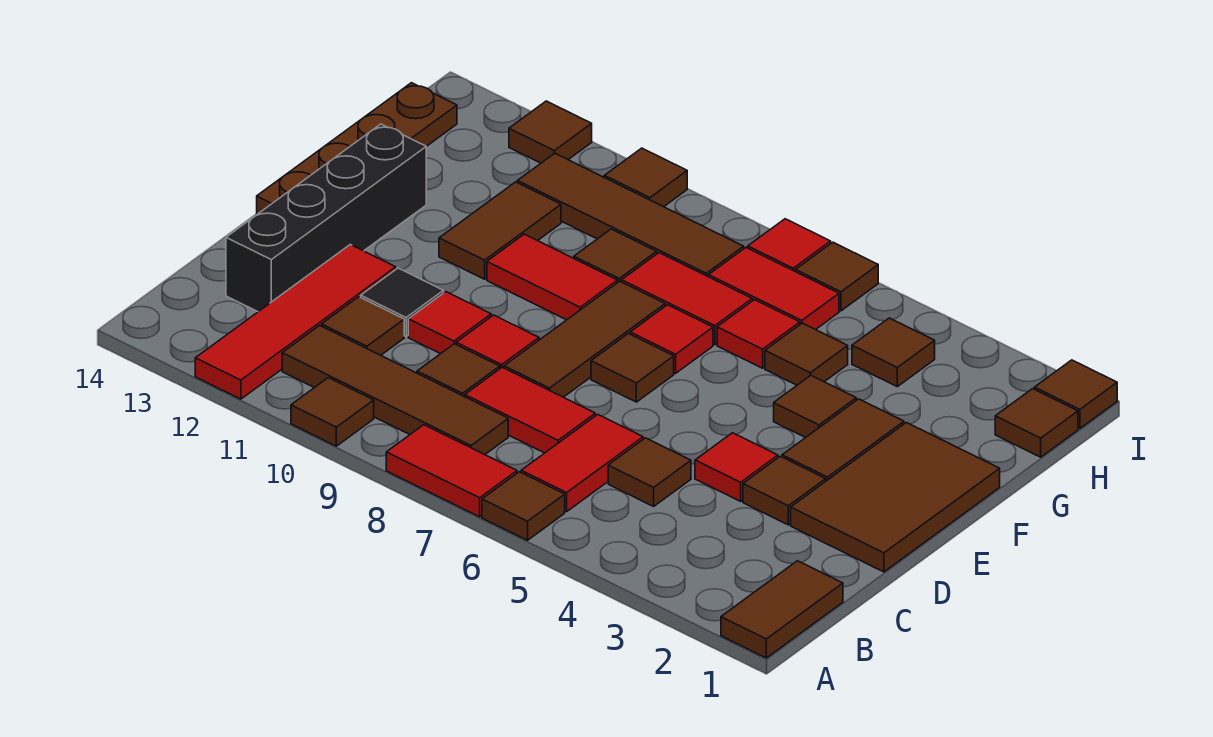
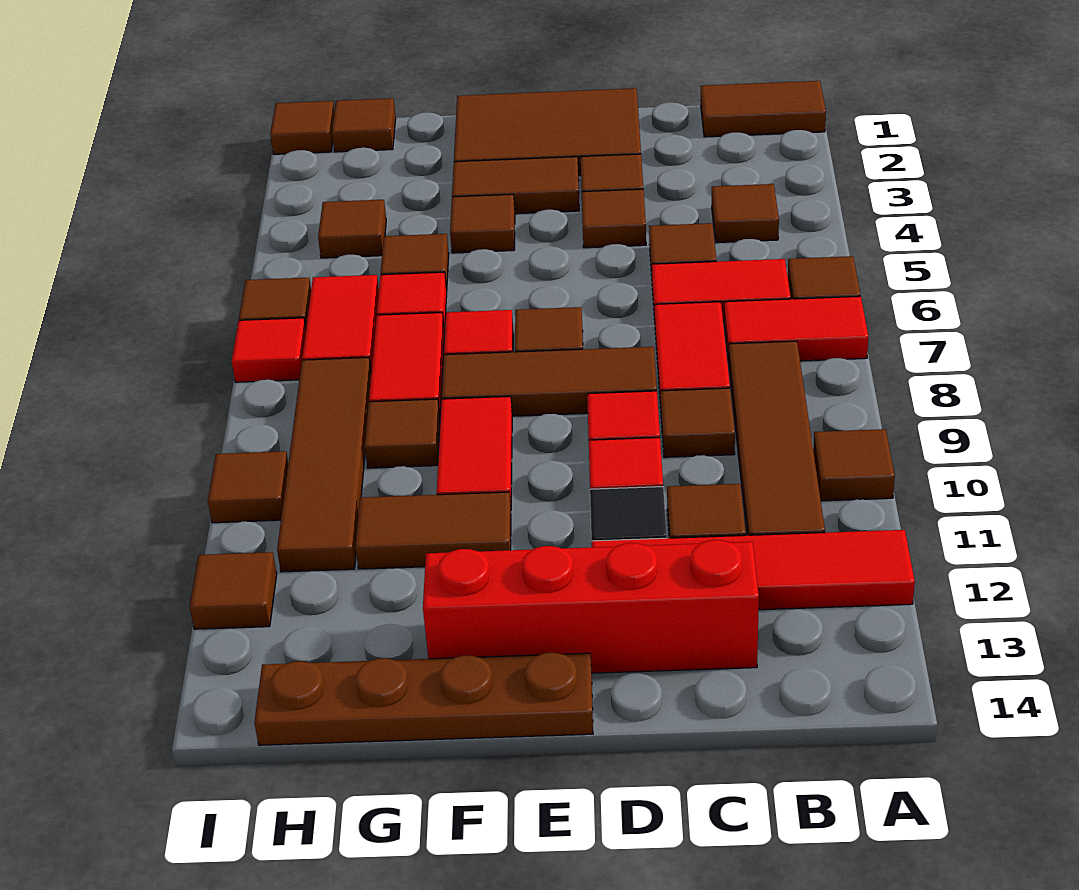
red tile A7:A8 level 1 -> red tile A7:B7 level 1
none -> brown tile B4 level 1
black brick C13:F13 level 1 -> red brick C13:F13 level 1
red tile D4 level 1 -> brown tile D4 level 1

